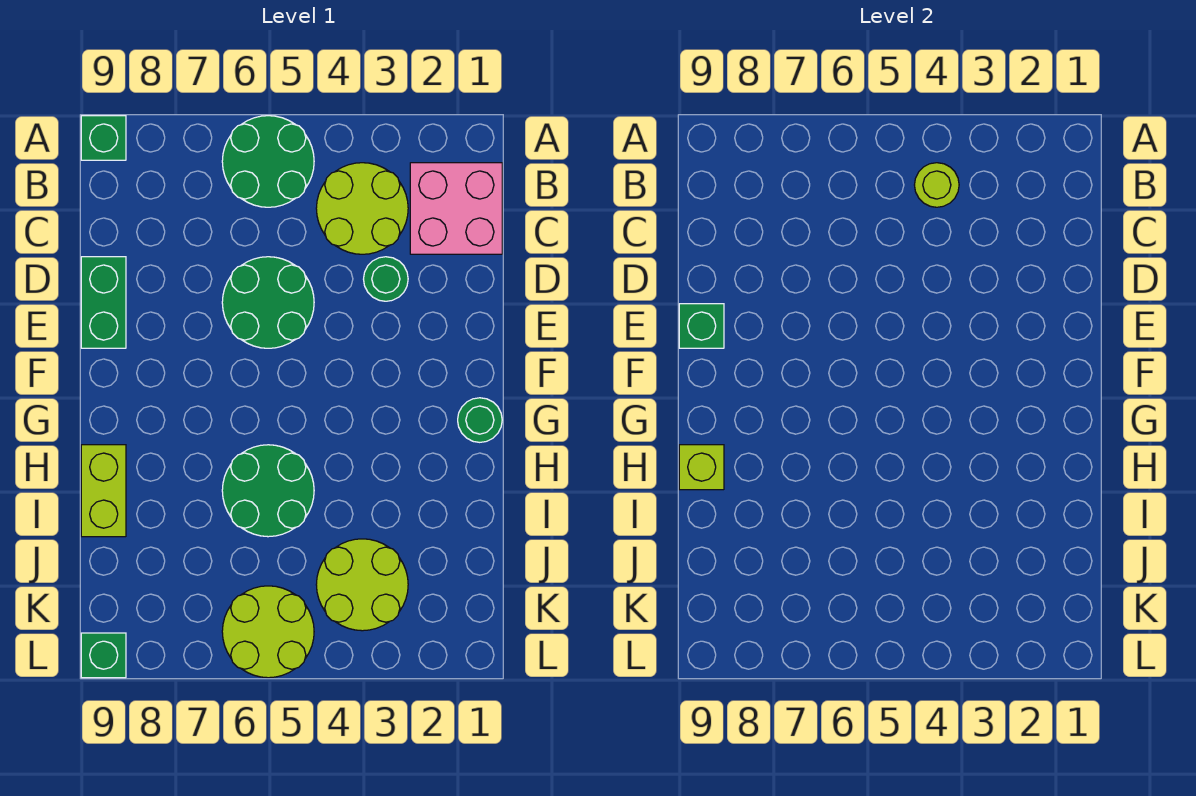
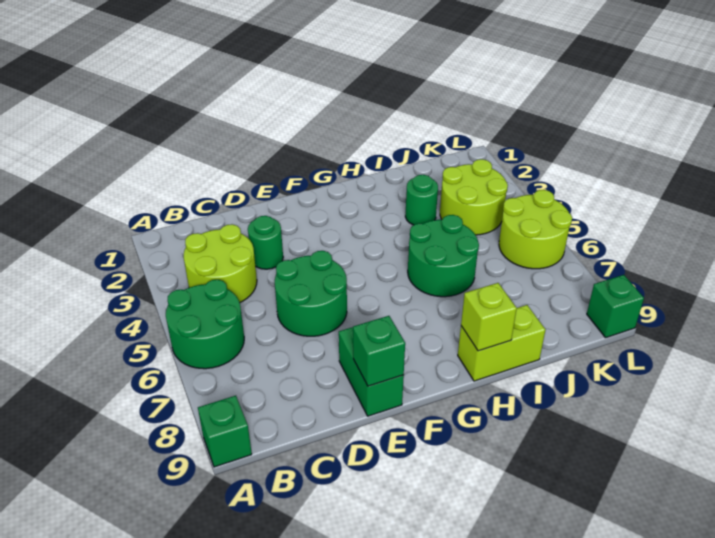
pink brick B1:C2 level 1 -> none
lime round brick B4 level 2 -> none
green brick D9:E9 level 1 -> green brick E8:E9 level 1
green round brick G1 level 1 -> green round brick I3 level 1

